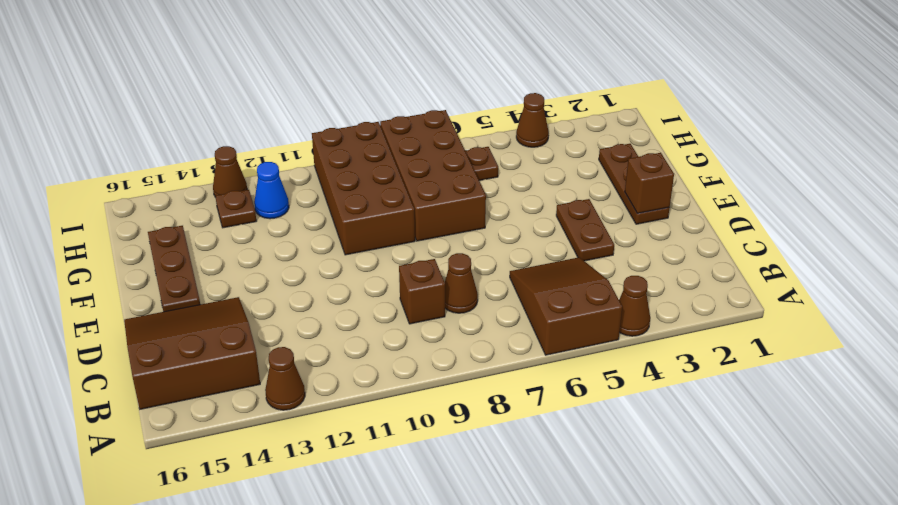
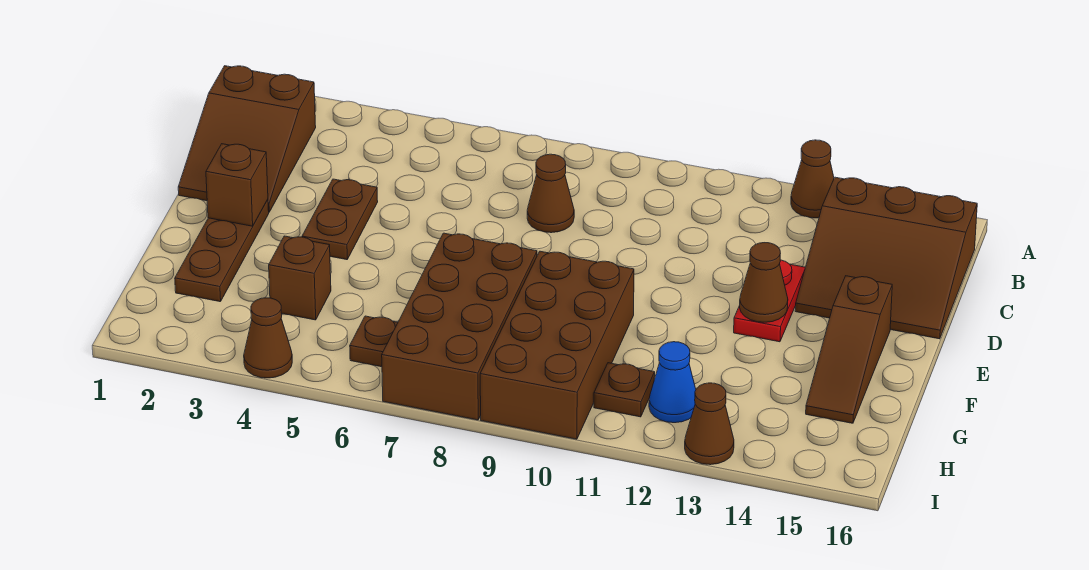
brown cone A4 level 1 -> brown cone E13 level 2
brown slope A5:C6 level 1 top A -> brown slope B1:D2 level 1 top B
brown brick C9 level 1 -> brown brick G4 level 1
none -> red plate D13:E13 level 1
brown plate E15:G15 level 1 -> brown slope E15:G15 level 1 top E
brown plate H13 level 1 -> brown plate H11 level 1

